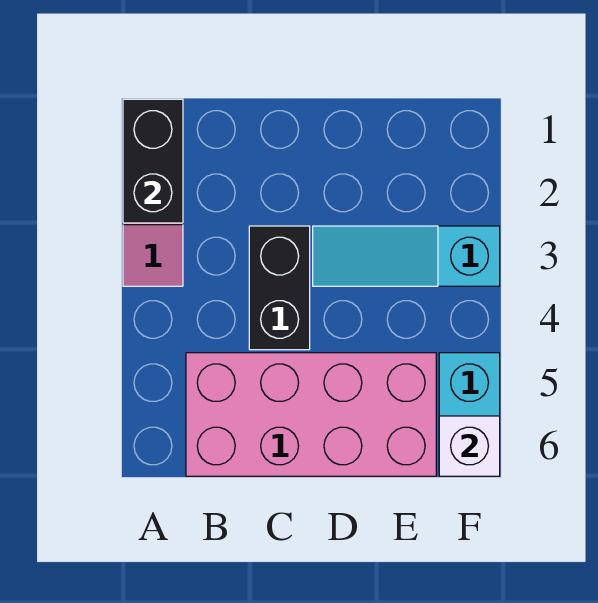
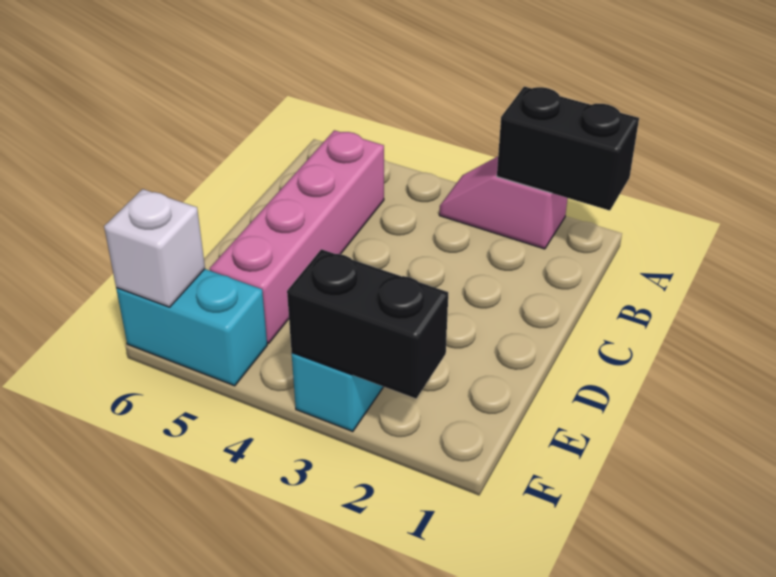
pink brick B5:E6 level 1 -> pink brick B5:E5 level 1
black brick C3:C4 level 1 -> black brick F2:F3 level 2

